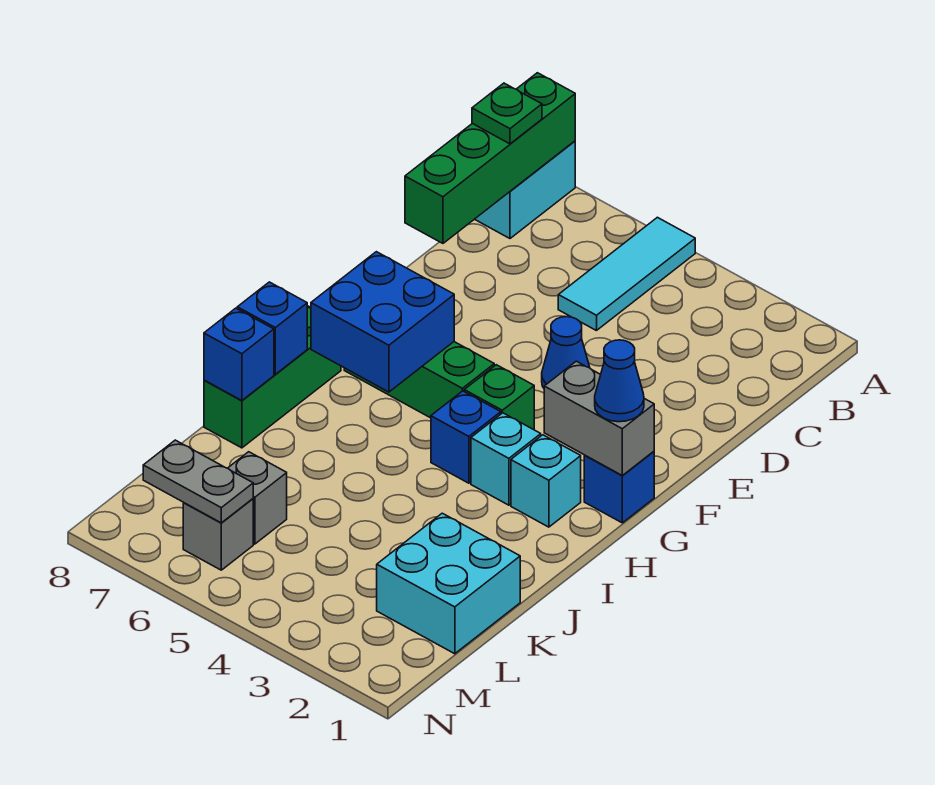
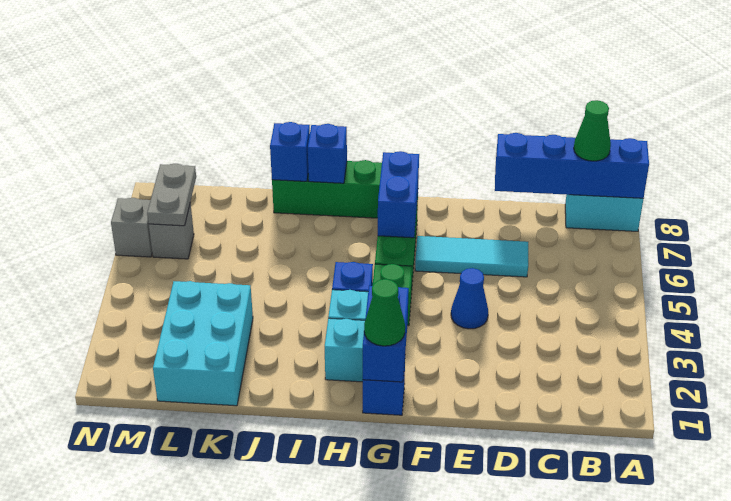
cyan tile A5:C5 level 1 -> cyan tile D6:F6 level 1
green brick A8:D8 level 2 -> blue brick A8:D8 level 2
green plate B8 level 3 -> green cone B8 level 3
grey brick G1:G2 level 2 -> blue brick G1:G2 level 2
blue cone G1 level 3 -> green cone G1 level 3
blue brick G6:H7 level 2 -> blue brick G6:G7 level 2
cyan brick K1:L2 level 1 -> cyan brick K1:L3 level 1
grey brick L6 level 1 -> grey brick N6 level 1

